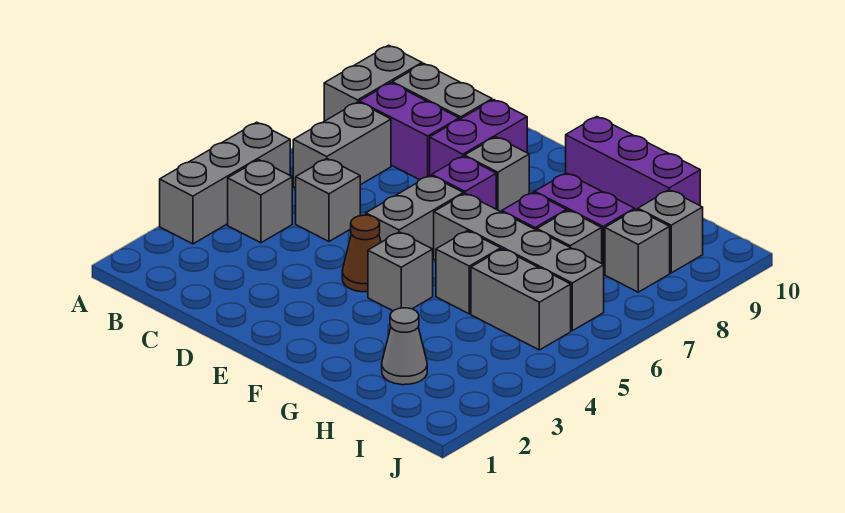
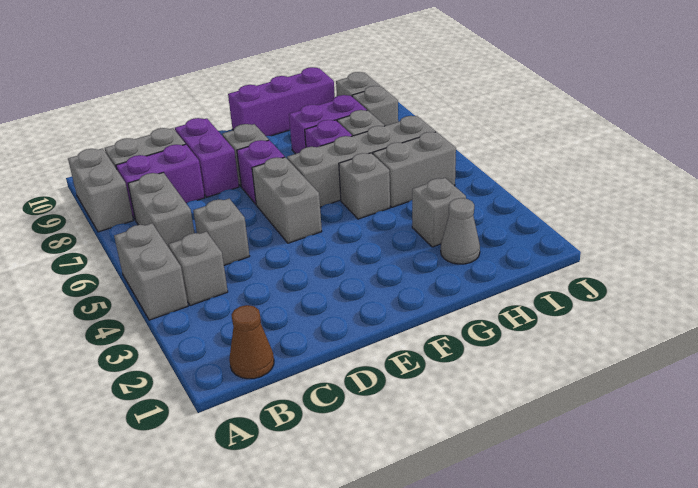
grey brick A3:A5 level 1 -> grey brick A4:A5 level 1
brown cone E4 level 1 -> brown cone B1 level 1
grey brick F4 level 1 -> grey brick H3 level 1

